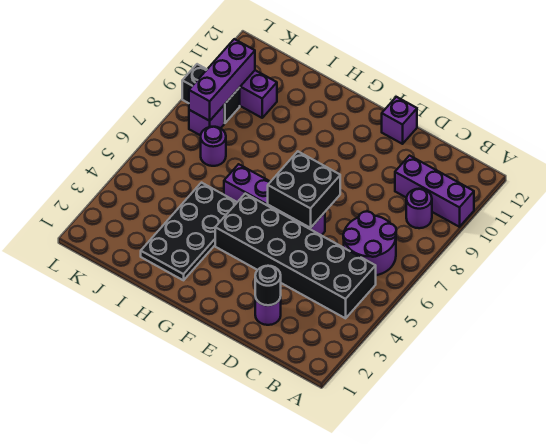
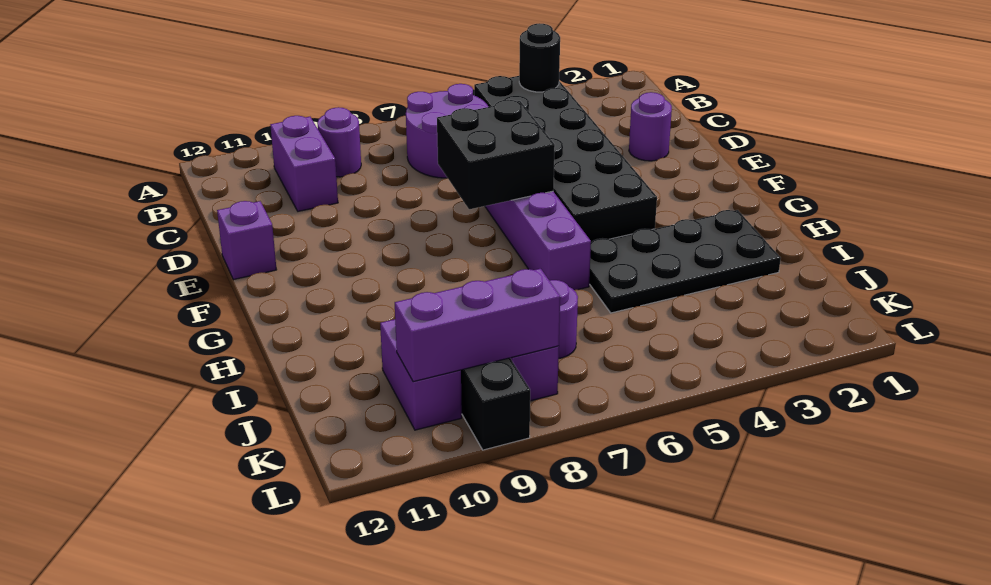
purple brick A10:C10 level 1 -> purple brick B10:C10 level 1
black round brick D2 level 2 -> black round brick B4 level 2

